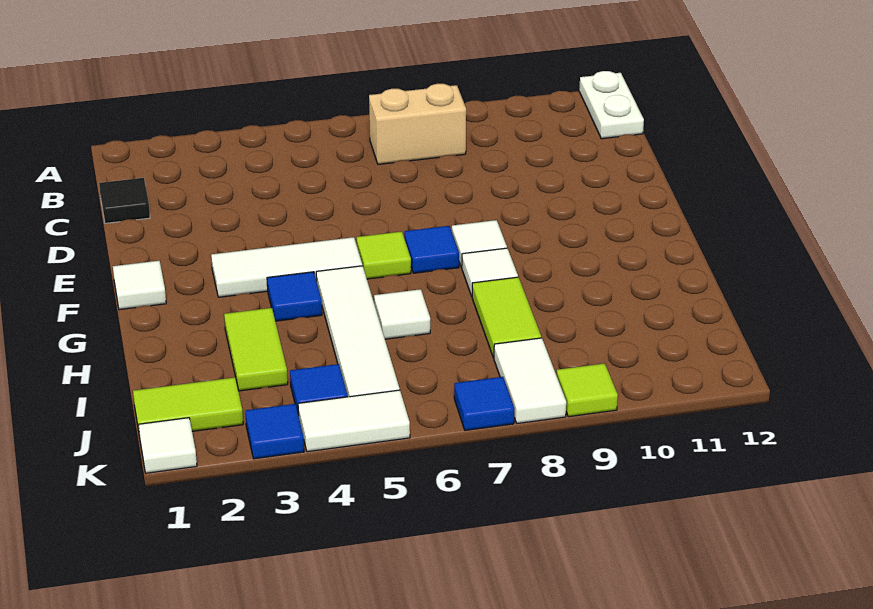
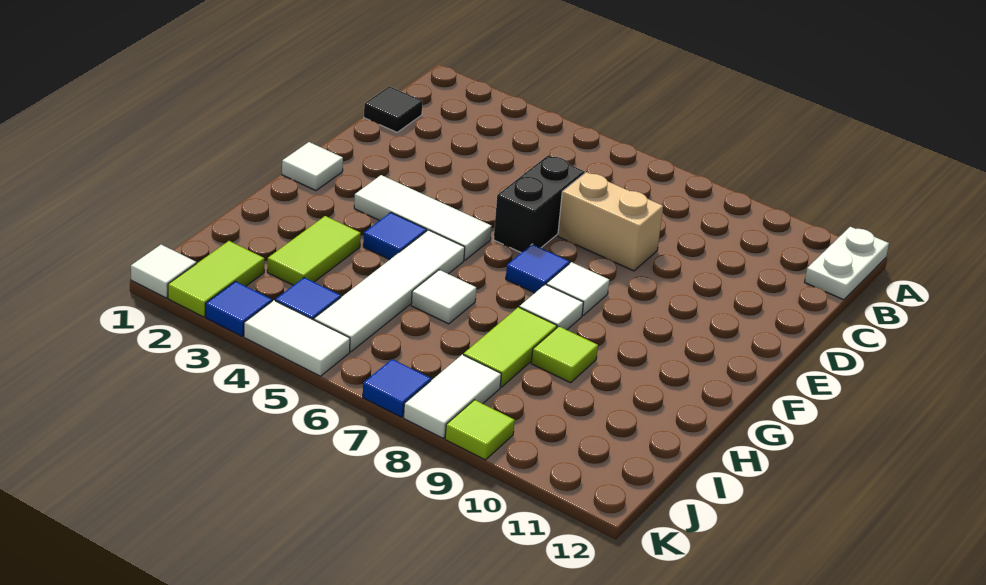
tan brick B7:B8 level 1 -> tan brick D7:D8 level 1
none -> black brick D6:E6 level 1
lime tile F6 level 1 -> lime tile H9 level 1
lime tile J1:J2 level 1 -> lime tile J2:K2 level 1

